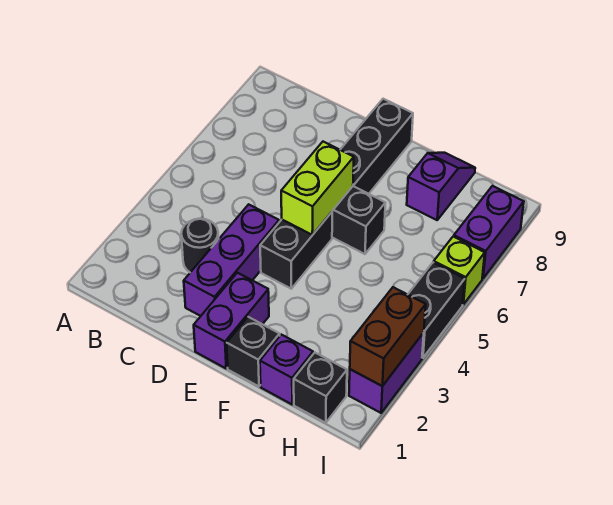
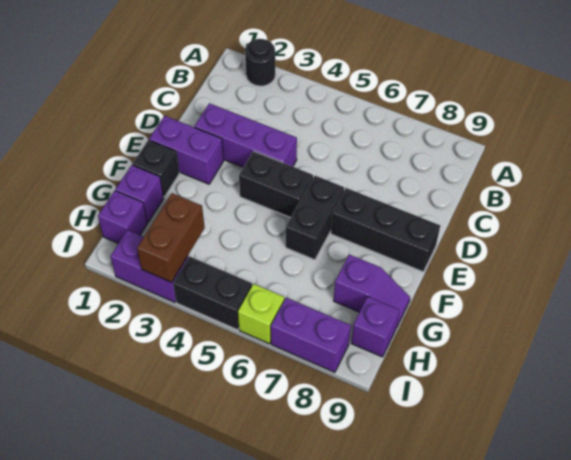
black round brick C3 level 1 -> black round brick A2 level 1
lime brick E5:E6 level 2 -> none
black brick H1 level 1 -> purple brick H1 level 1
none -> purple brick H9 level 1
brown brick I2:I3 level 2 -> brown brick H3:I3 level 2

